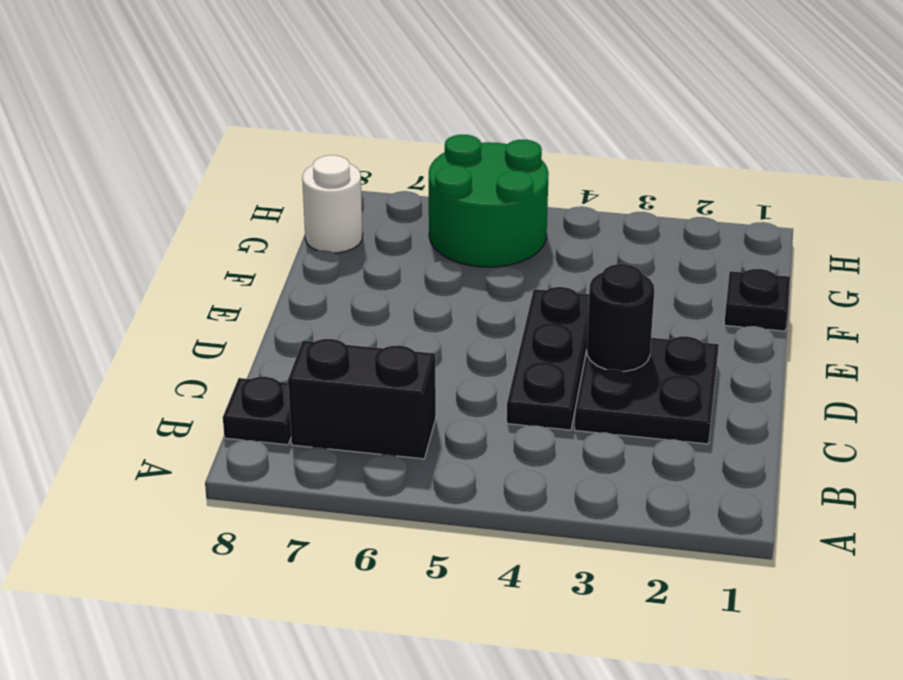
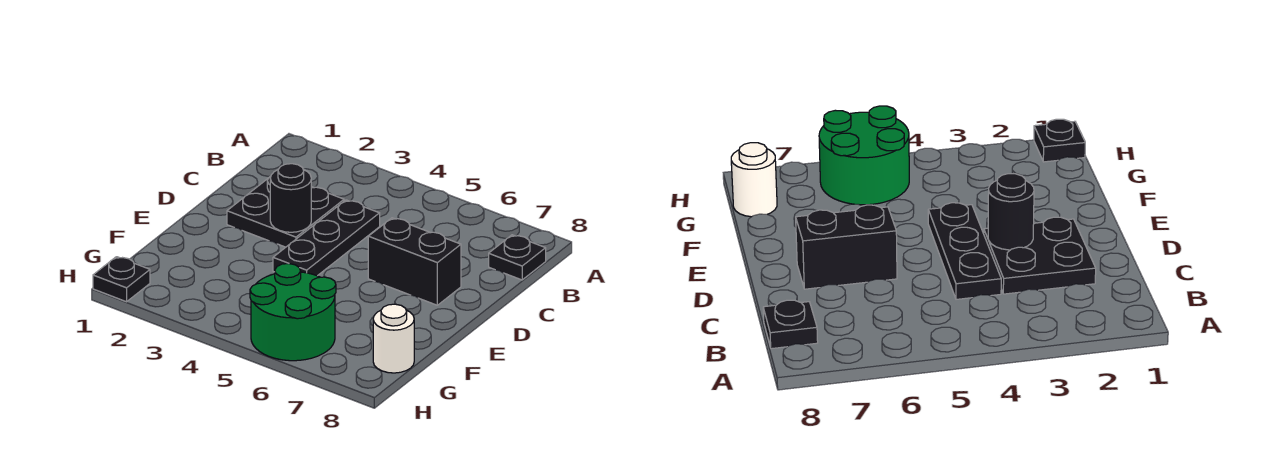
black brick B6:B7 level 1 -> black brick D6:D7 level 1
black plate F1 level 1 -> black plate H1 level 1

